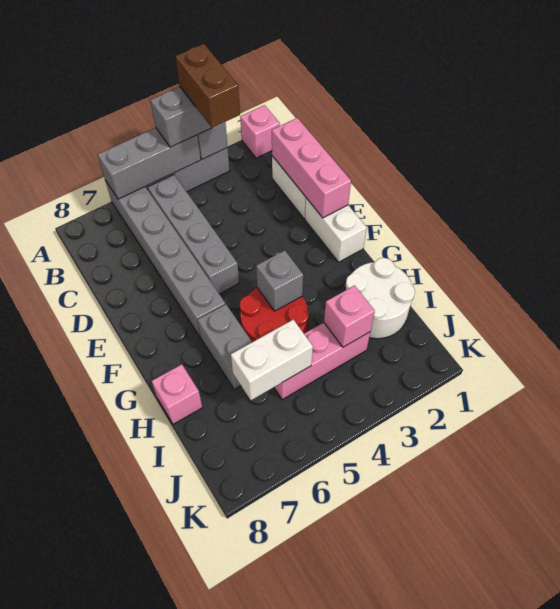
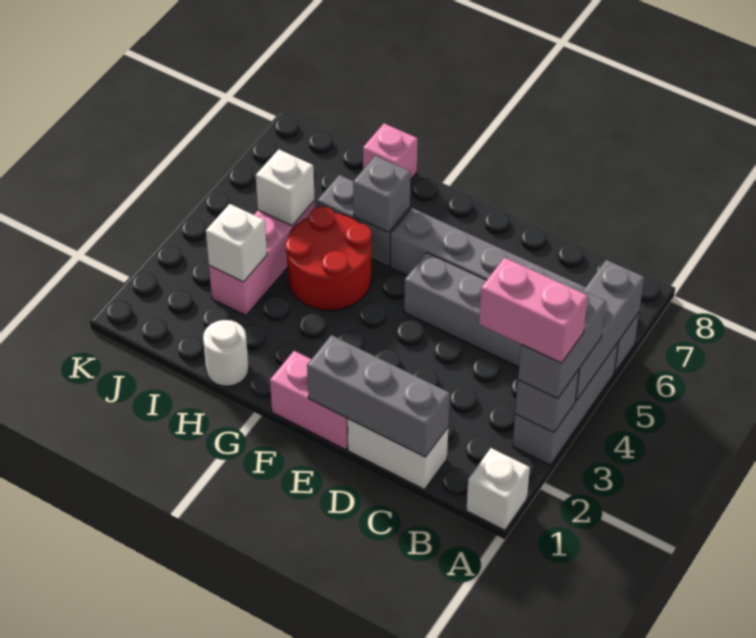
pink brick A1 level 1 -> white brick A1 level 1
brown brick A3:B3 level 4 -> pink brick A3:B3 level 4
pink brick C1:E1 level 2 -> grey brick C1:E1 level 2
white brick E1:F1 level 1 -> pink brick E1:F1 level 1
grey brick G4 level 2 -> grey brick G6 level 2
white round brick H1:I2 level 1 -> white round brick H1 level 1
pink brick I3 level 2 -> white brick I3 level 2
white brick I5:I6 level 2 -> white brick I5 level 2

